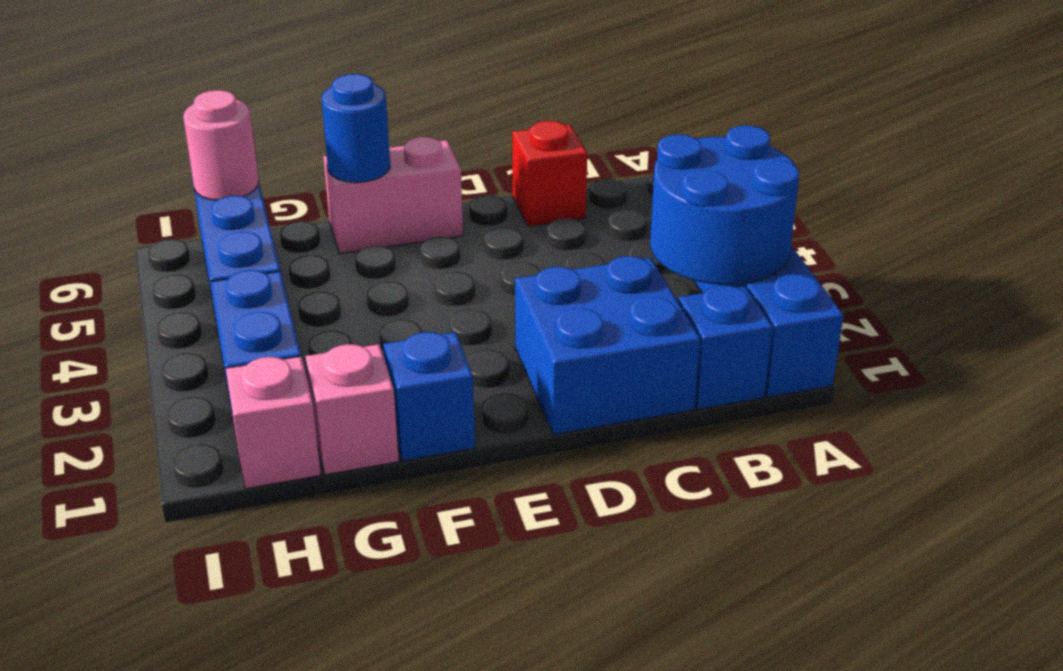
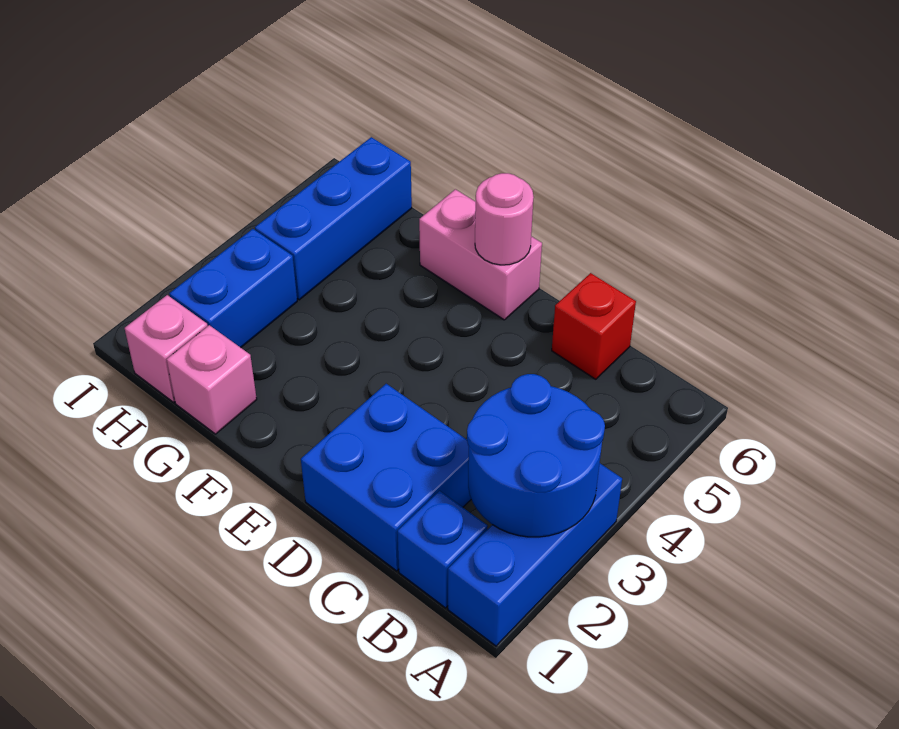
blue brick F1 level 1 -> none
blue round brick F6 level 2 -> none
pink round brick H6 level 2 -> pink round brick E6 level 2

